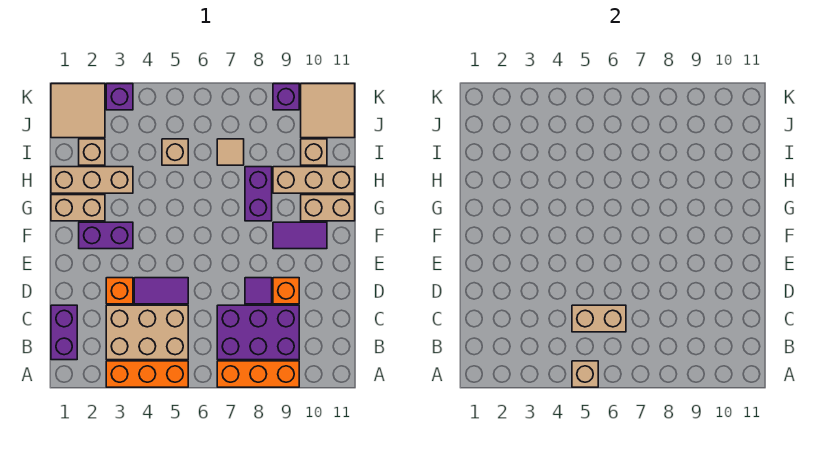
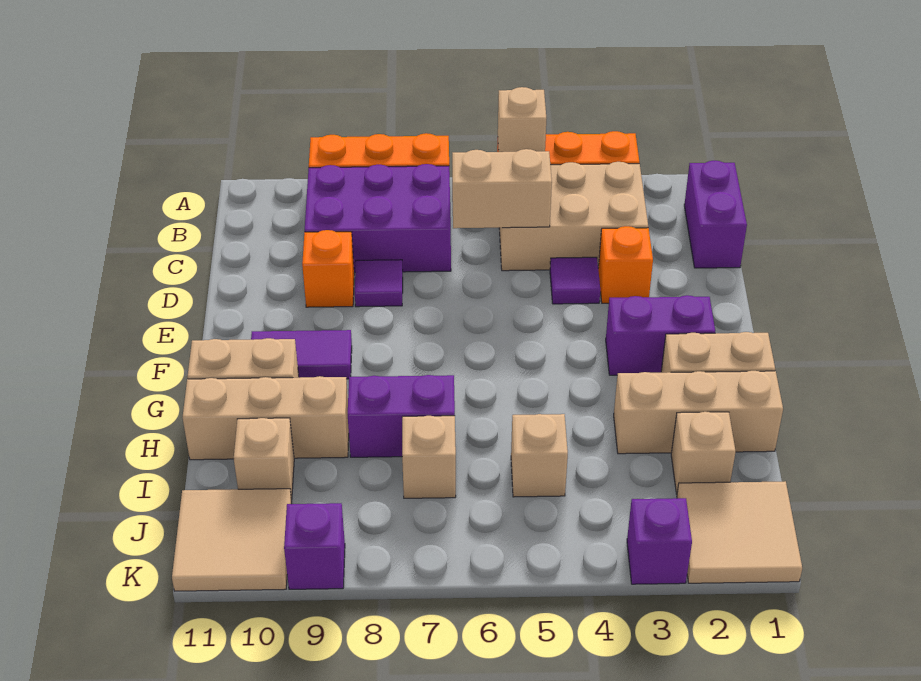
purple tile D4:D5 level 1 -> purple tile D4 level 1
purple brick G8:H8 level 1 -> purple brick H7:H8 level 1
tan tile I7 level 1 -> tan brick I7 level 1

